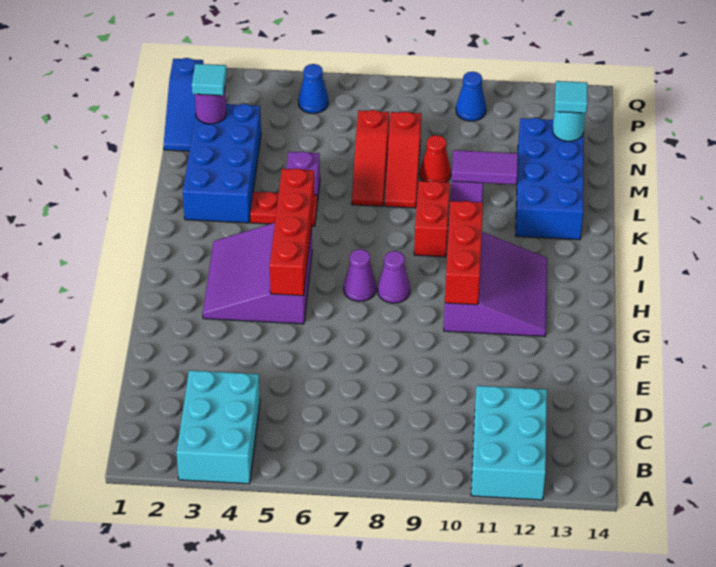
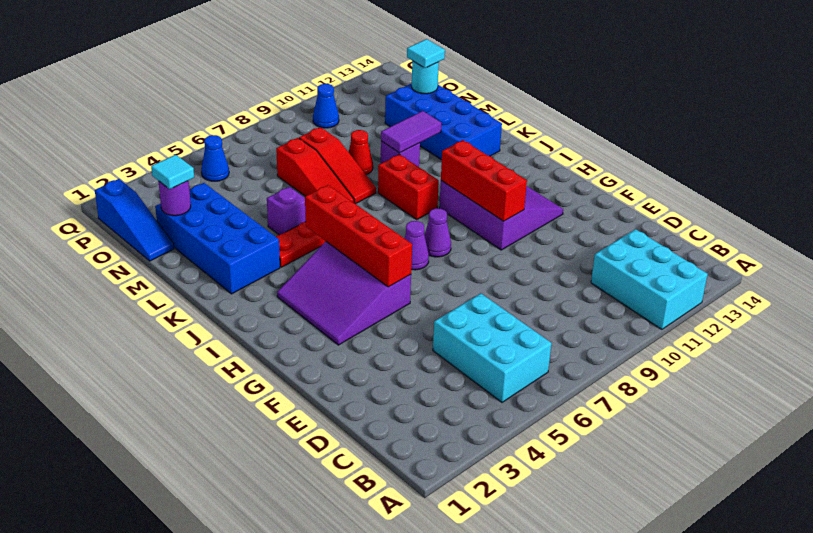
cyan brick A3:C4 level 1 -> cyan brick B5:D6 level 1

